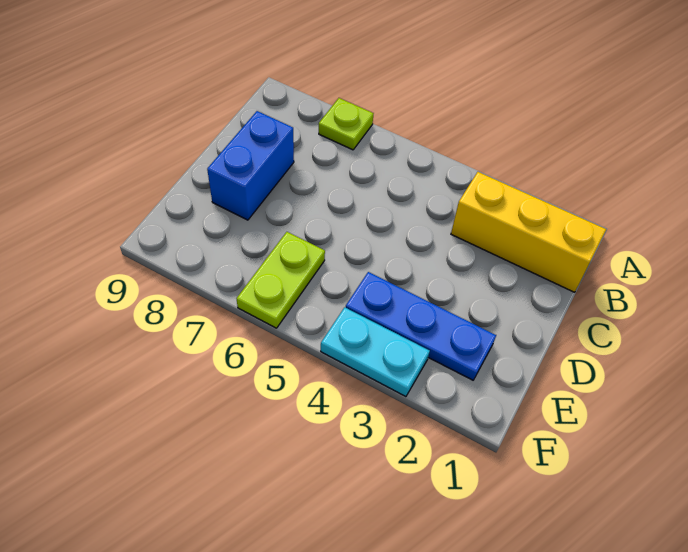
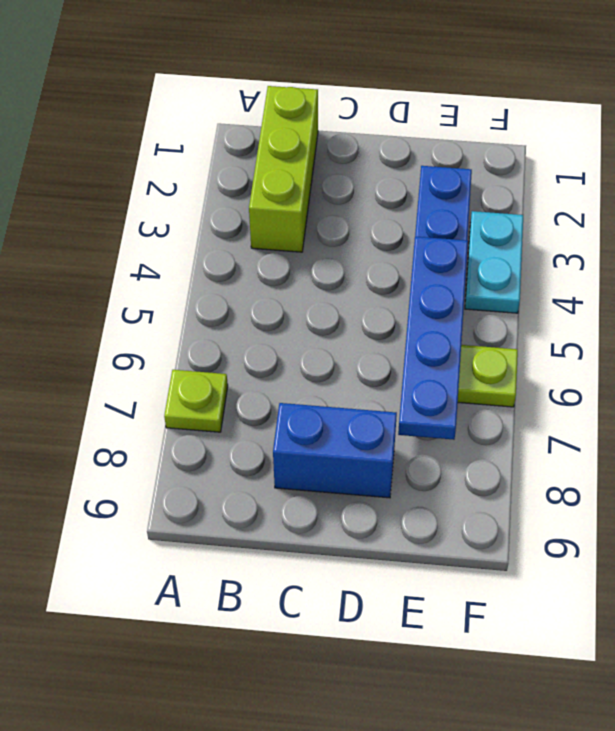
yellow brick B1:B3 level 1 -> lime brick B1:B3 level 1
none -> blue plate E4:E7 level 2

